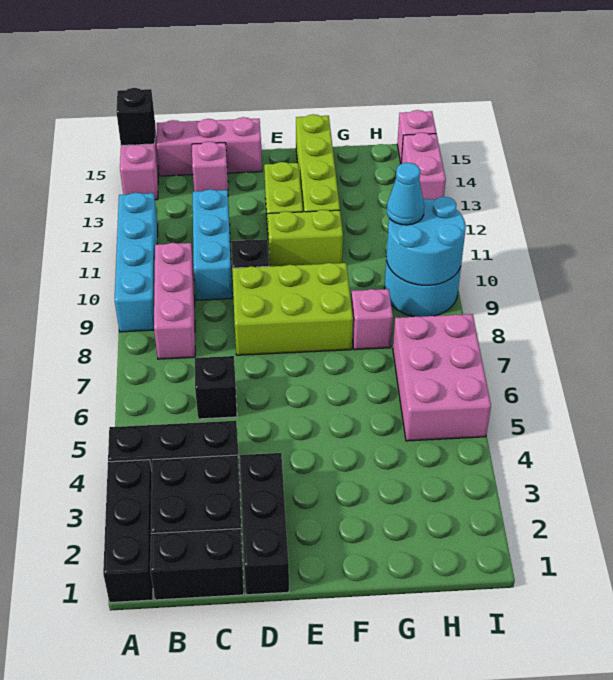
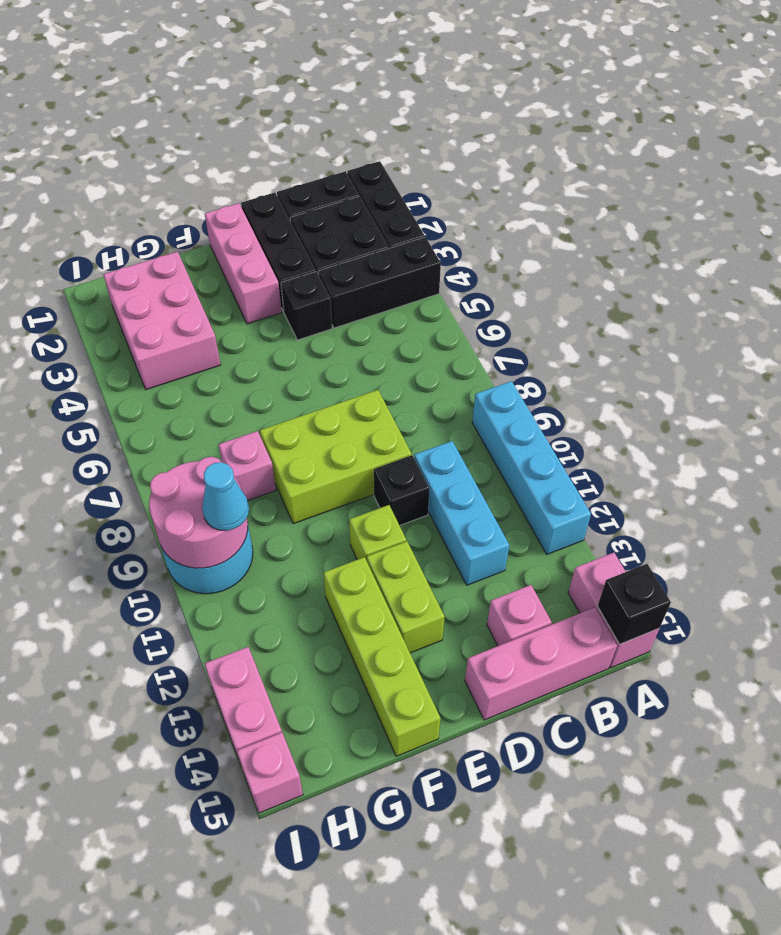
pink brick B8:B10 level 1 -> pink brick E1:E3 level 1
black brick C6 level 1 -> black brick D4 level 1
lime brick E11:F11 level 1 -> lime brick E11 level 1
pink brick H5:I7 level 1 -> pink brick G2:H4 level 1
cyan round brick H9:I10 level 2 -> pink round brick H9:I10 level 2

